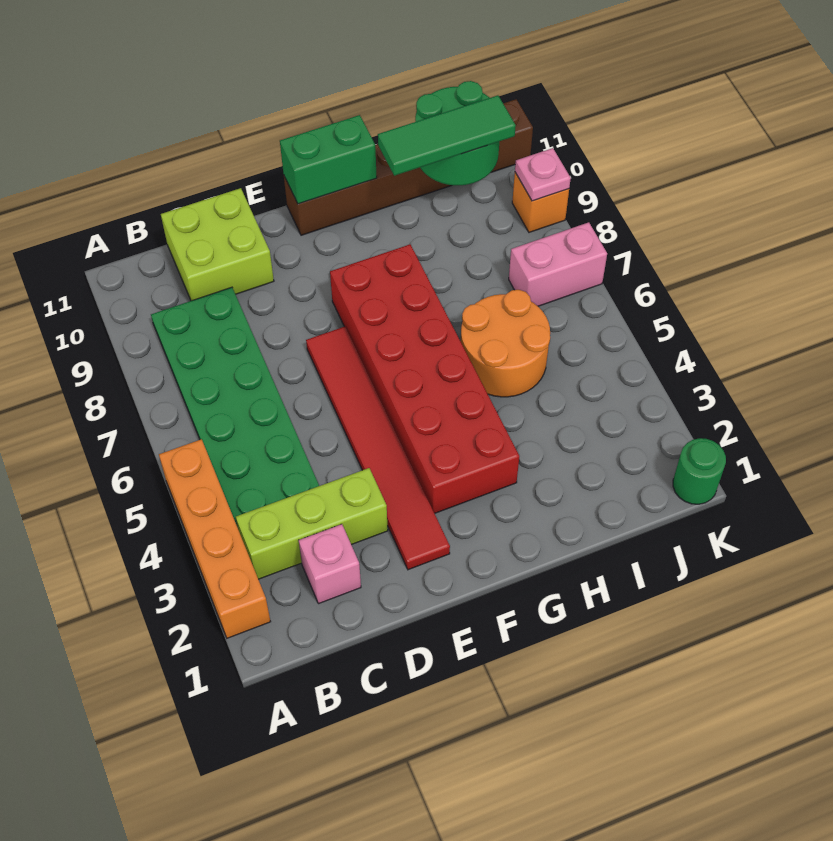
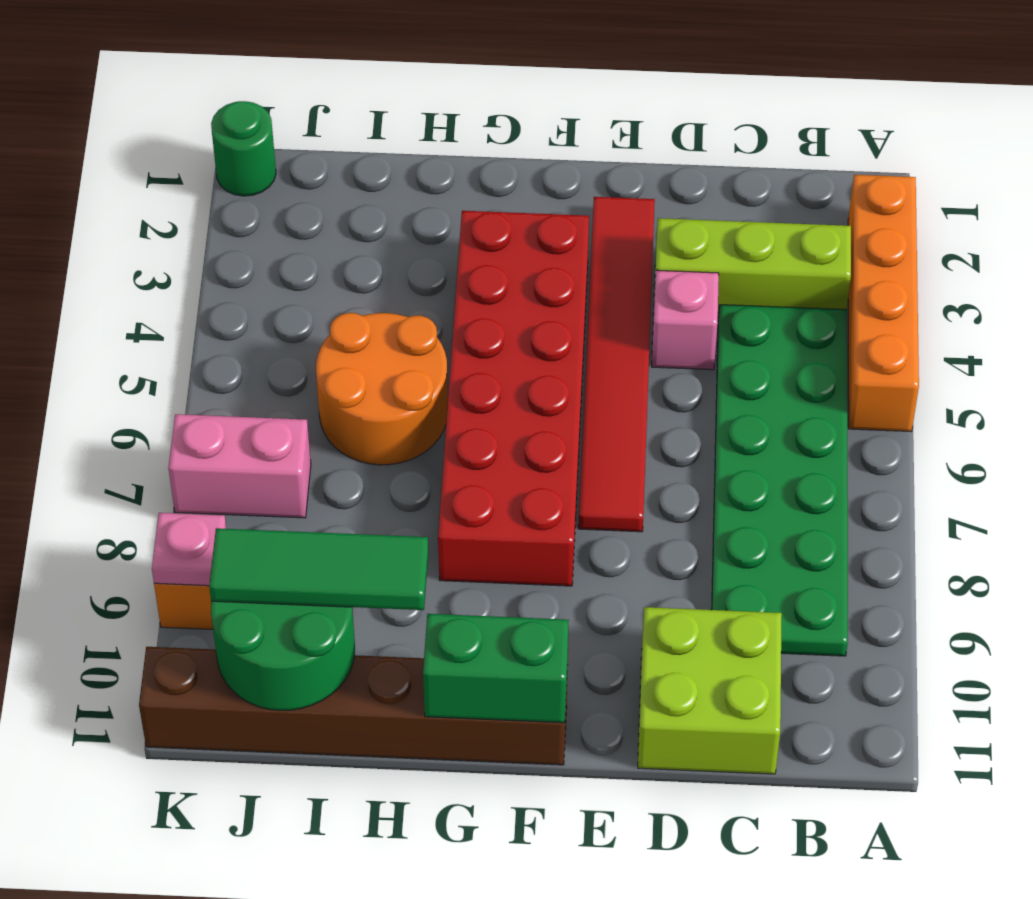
pink brick C2 level 1 -> pink brick D4 level 1

